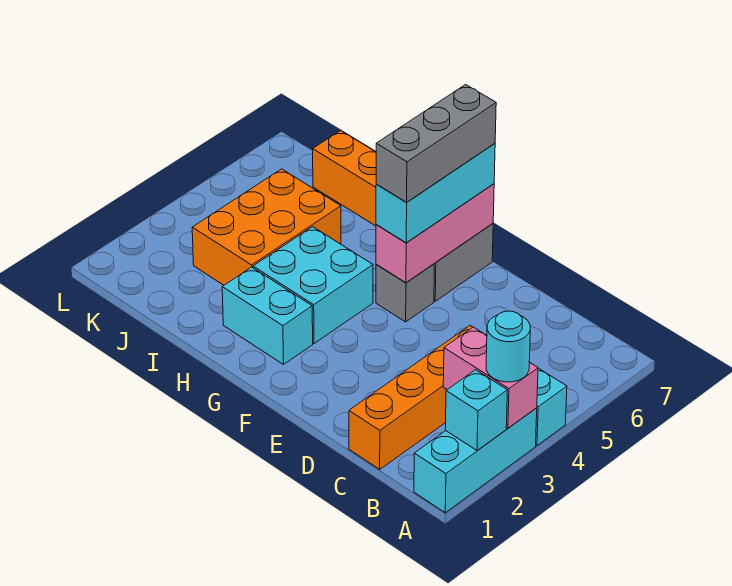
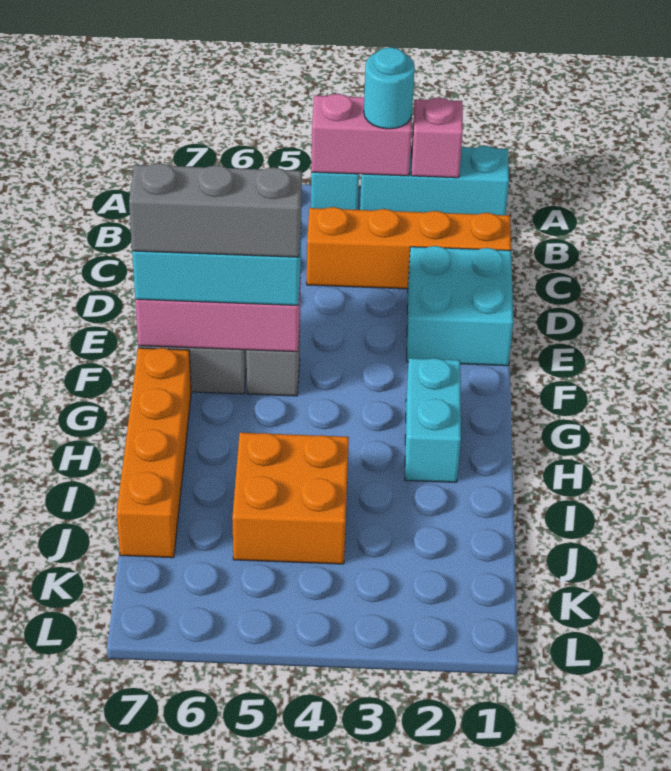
cyan brick A2 level 2 -> pink brick A2 level 2
pink brick A3:B3 level 2 -> pink brick A3:A4 level 2
cyan brick G3:H4 level 1 -> cyan brick D1:E2 level 1
orange brick I3:J5 level 1 -> orange brick I4:J5 level 1

